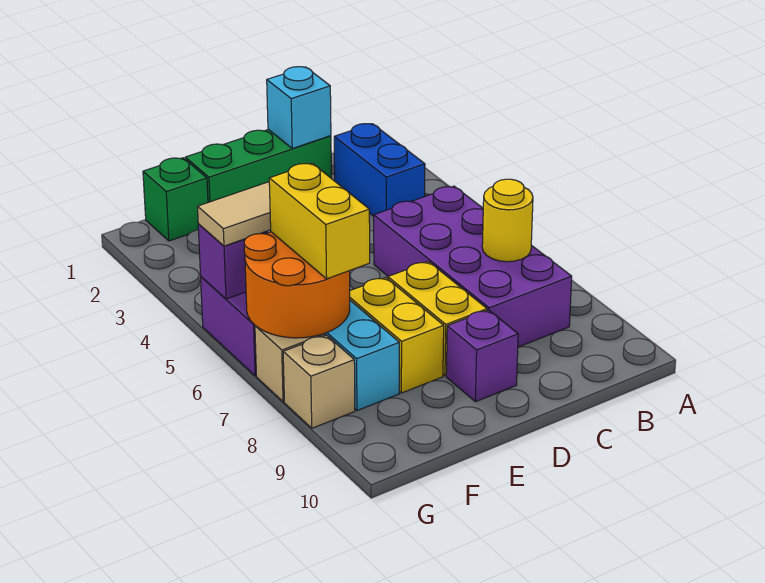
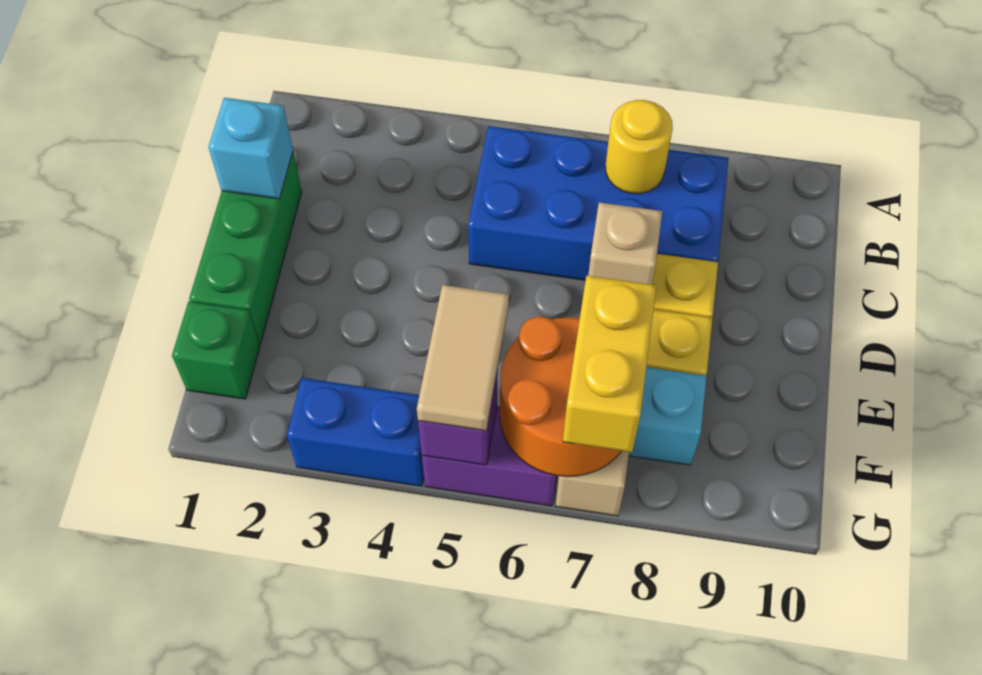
blue brick B2:B3 level 1 -> blue brick G3:G4 level 1
purple brick B5:C8 level 1 -> blue brick B5:C8 level 1
purple brick D9 level 1 -> none
yellow brick F6:F7 level 3 -> yellow brick F7:G7 level 3
tan brick G8 level 1 -> tan brick D7 level 2

